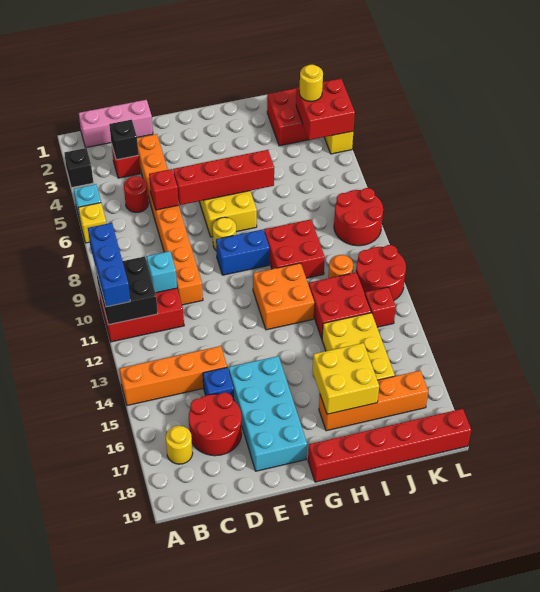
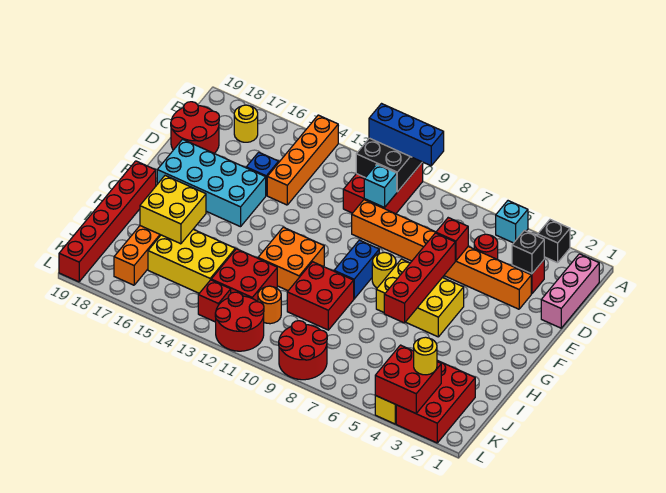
yellow brick A6 level 1 -> none
red round brick C16:D17 level 1 -> red round brick C18:D19 level 1

